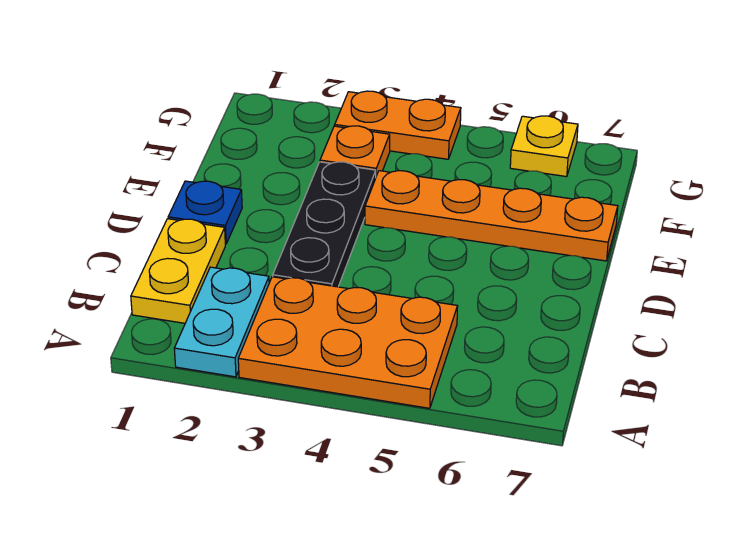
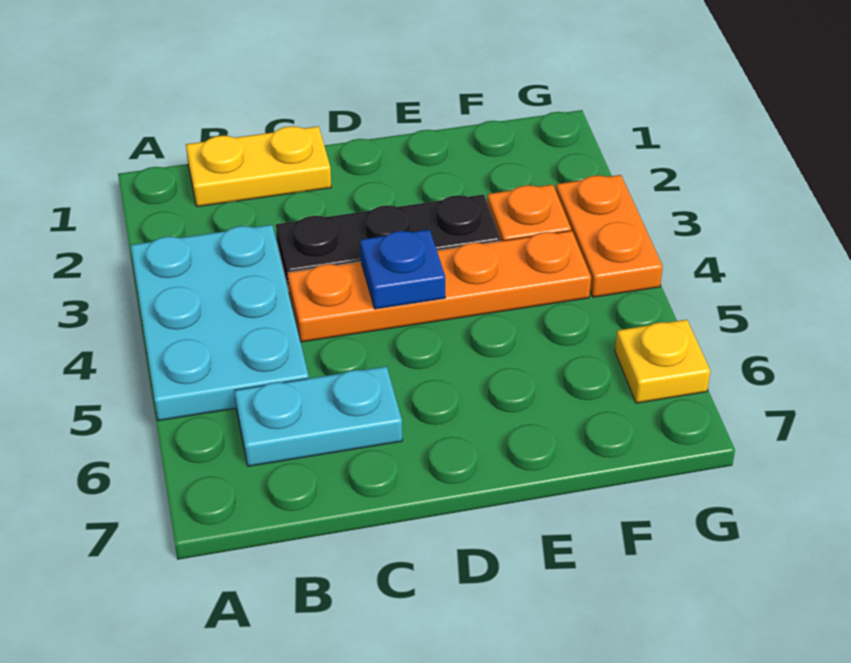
cyan plate A2:B2 level 1 -> cyan plate B6:C6 level 1
orange plate A3:B5 level 1 -> cyan plate A3:B5 level 1
blue plate D1 level 1 -> blue plate D4 level 2
orange plate E4:E7 level 1 -> orange plate C4:F4 level 1

